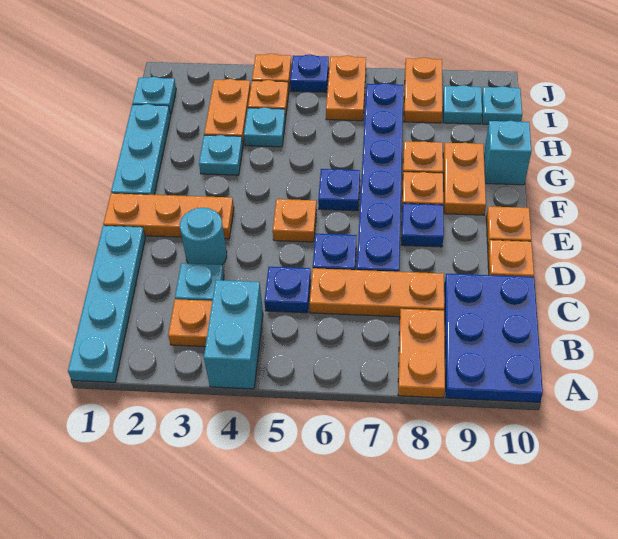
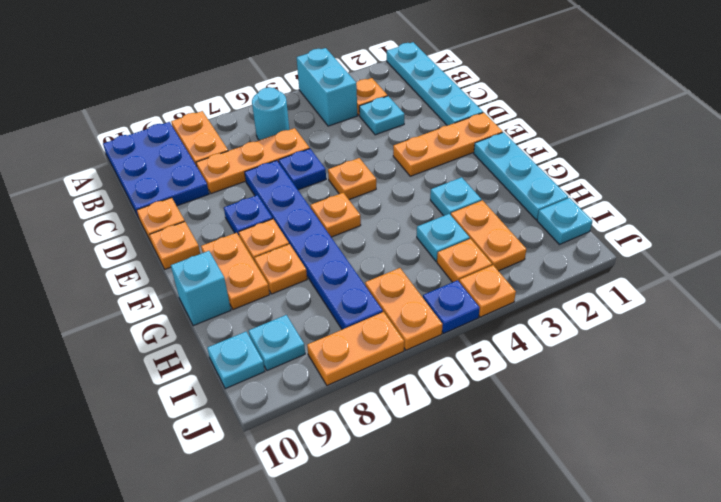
blue plate C5 level 1 -> none
cyan round brick D3 level 1 -> cyan round brick B6 level 1
blue plate F6 level 1 -> orange plate F6 level 1
orange plate I8:J8 level 1 -> orange plate J7:J8 level 1

